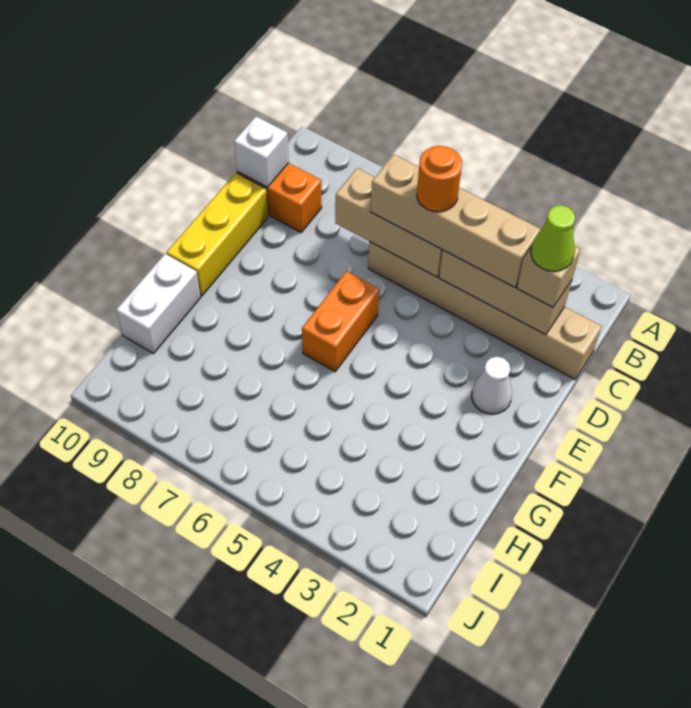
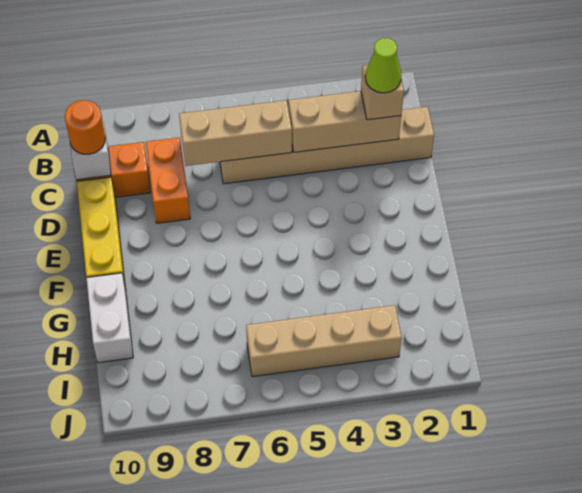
tan brick C3:C6 level 3 -> tan brick I3:I6 level 1
orange round brick C5 level 4 -> orange round brick C10 level 3
white cone E2 level 1 -> none
orange brick E6:F6 level 1 -> orange brick C8:D8 level 1

